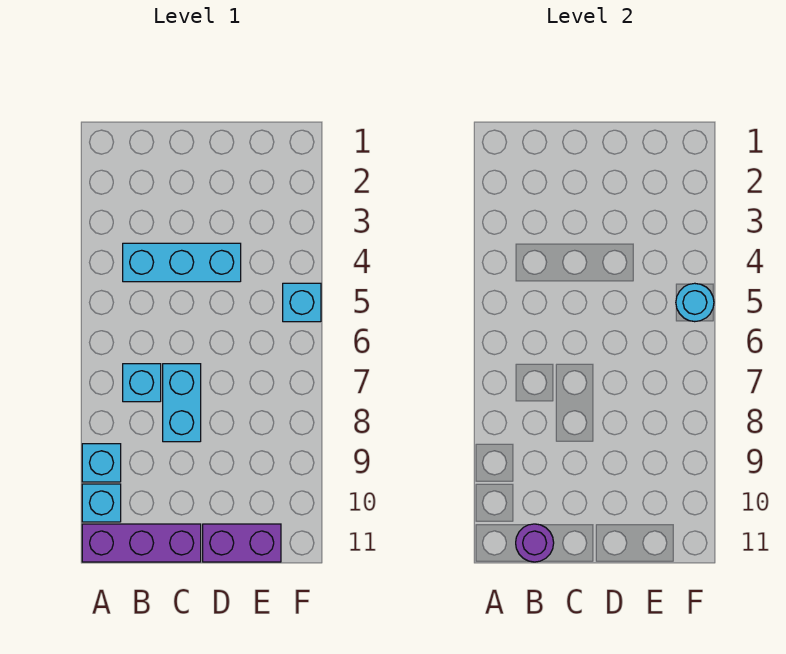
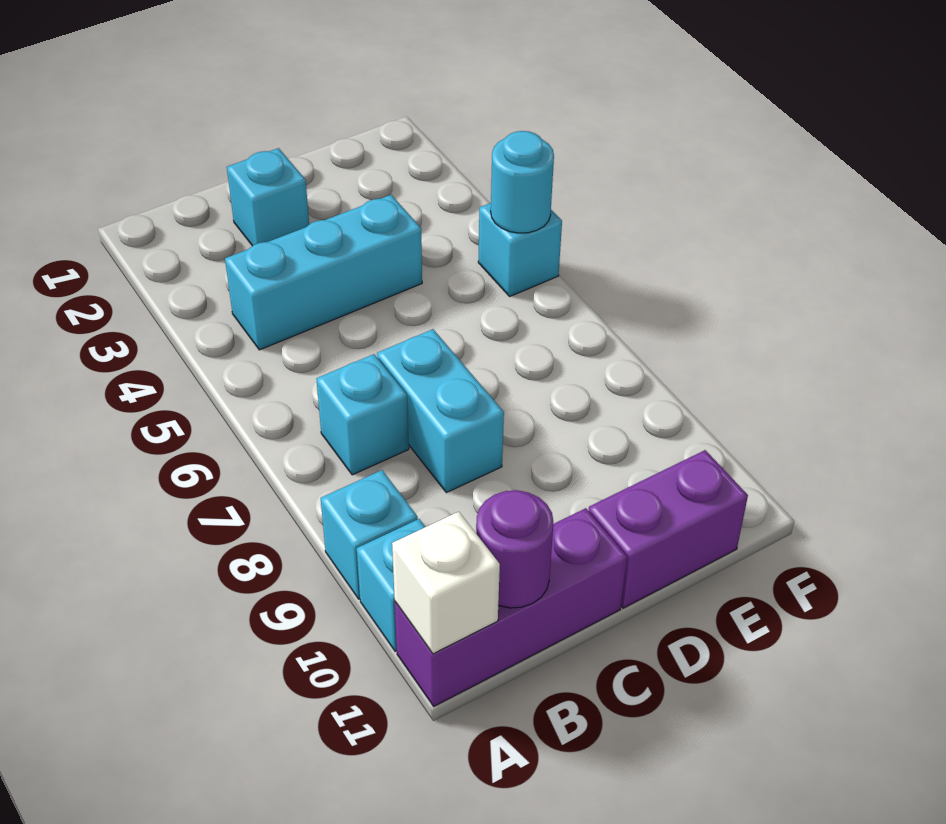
none -> white brick A11 level 2
none -> cyan brick C2 level 1

